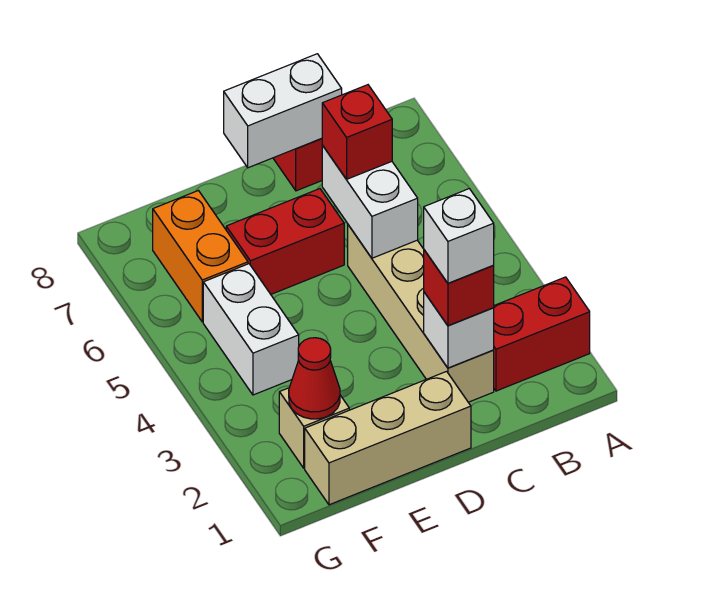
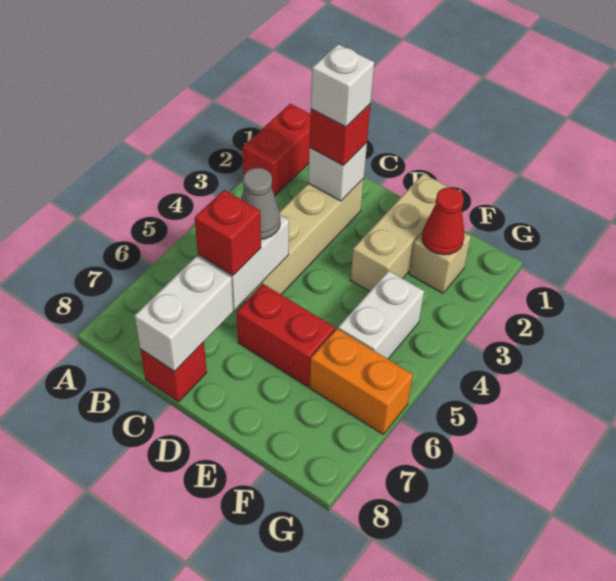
red brick A2:B2 level 1 -> red brick A1:A2 level 1
none -> grey cone C5 level 3
white brick C8:D8 level 2 -> white brick C7:C8 level 2
tan brick D1:F1 level 1 -> tan brick E1:E3 level 1
orange brick F6:F7 level 1 -> orange brick F6:G6 level 1

